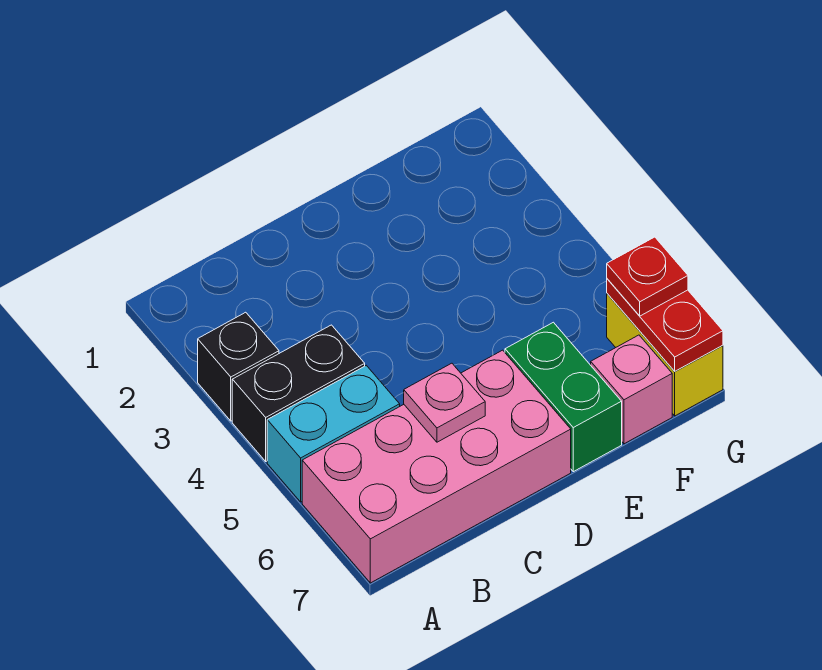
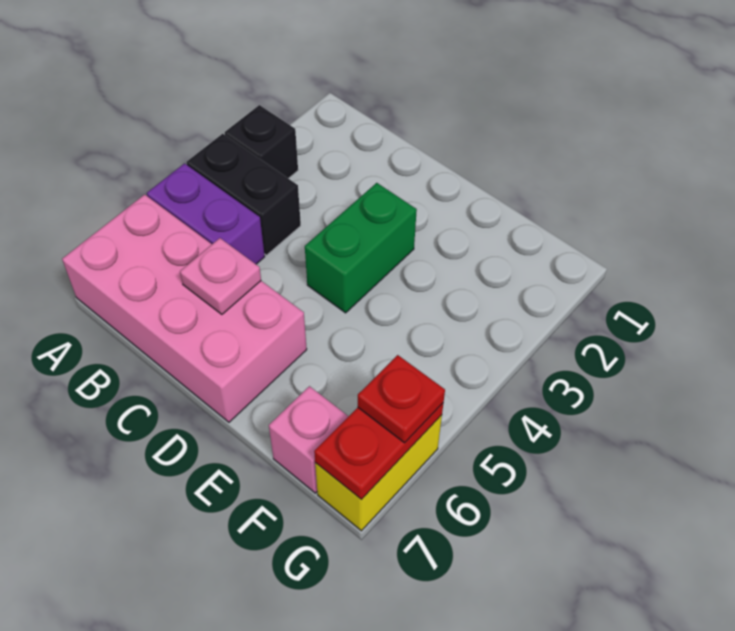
cyan brick A5:B5 level 1 -> purple brick A5:B5 level 1
green brick E6:E7 level 1 -> green brick D3:D4 level 1

